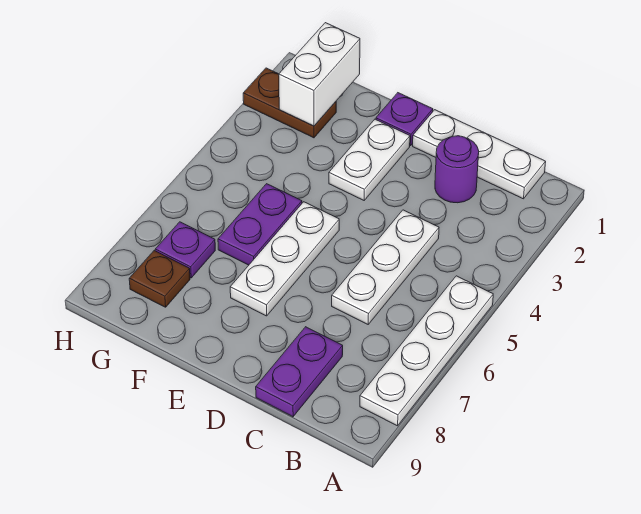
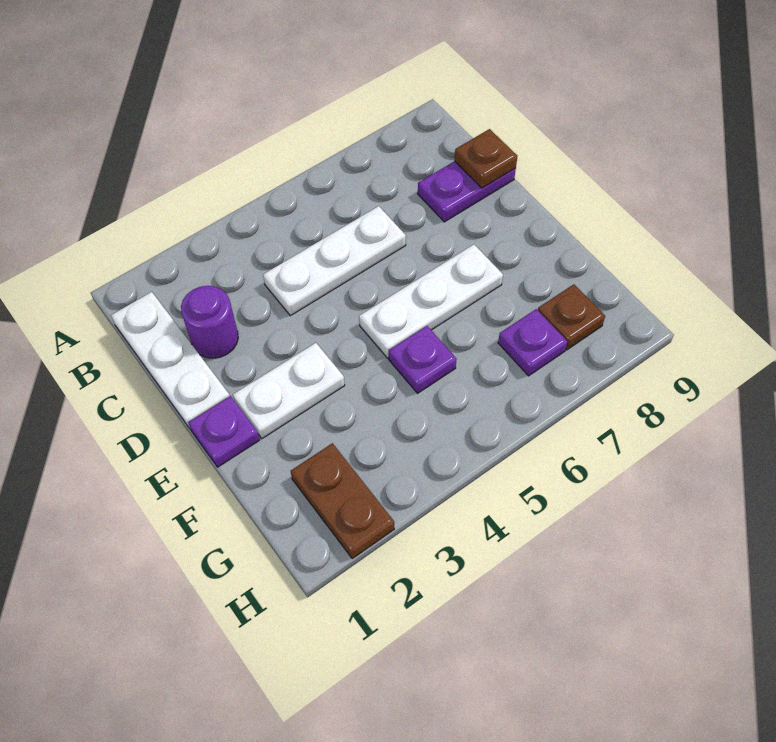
white plate A5:A8 level 1 -> none
none -> brown plate C9 level 2
purple plate F5:F6 level 1 -> purple plate F5 level 1
white brick G1:G2 level 2 -> none

